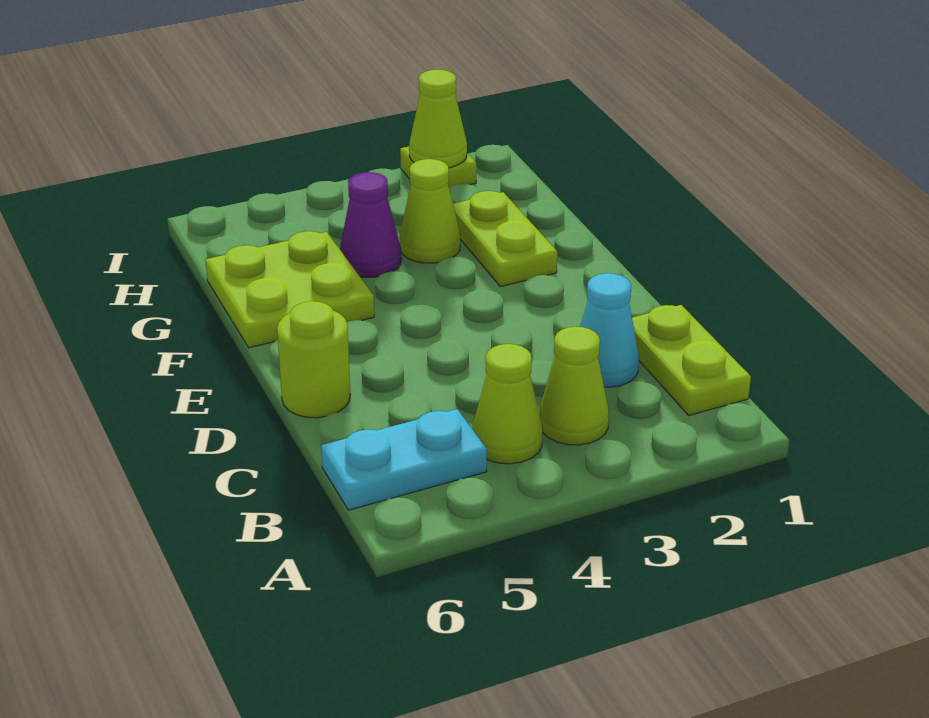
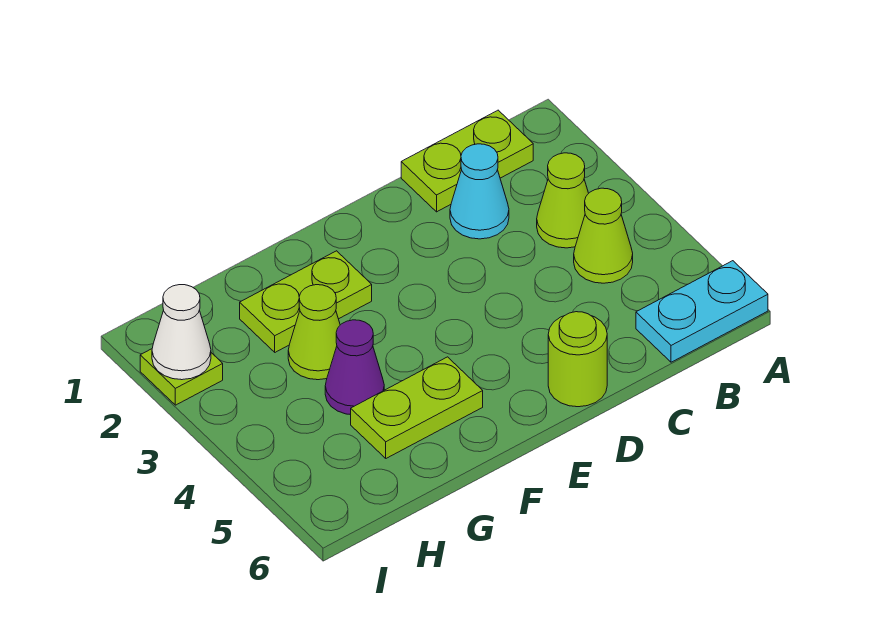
cyan plate B5:B6 level 1 -> cyan plate A6:B6 level 1
lime plate F5:G6 level 1 -> lime plate F5:G5 level 1
lime cone I2 level 2 -> white cone I2 level 2

